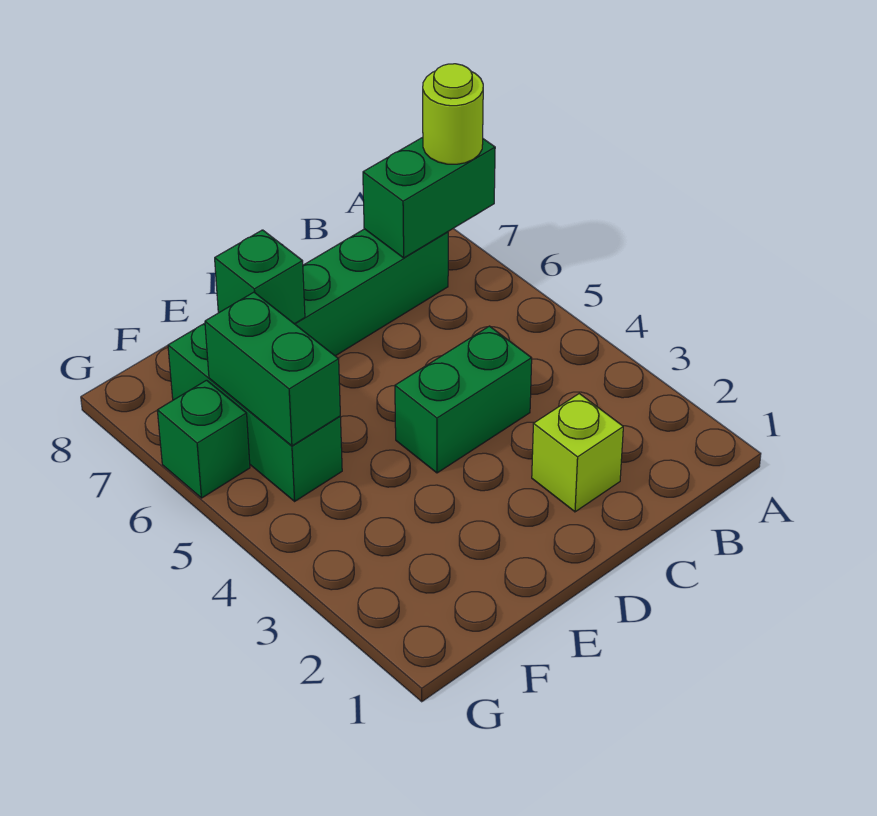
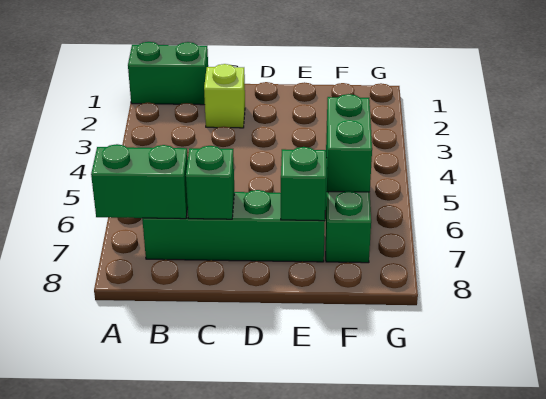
lime round brick A7 level 3 -> none
green brick C4:D4 level 1 -> green brick A1:B1 level 1
green brick G6 level 1 -> green brick C7 level 2

